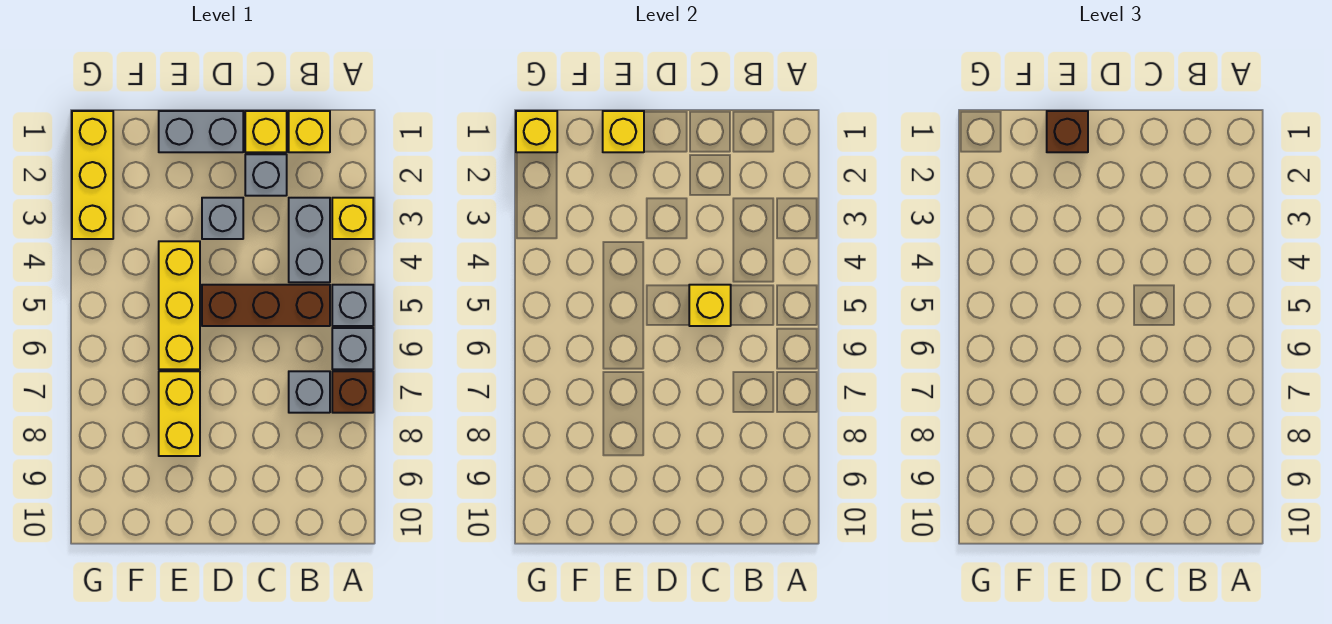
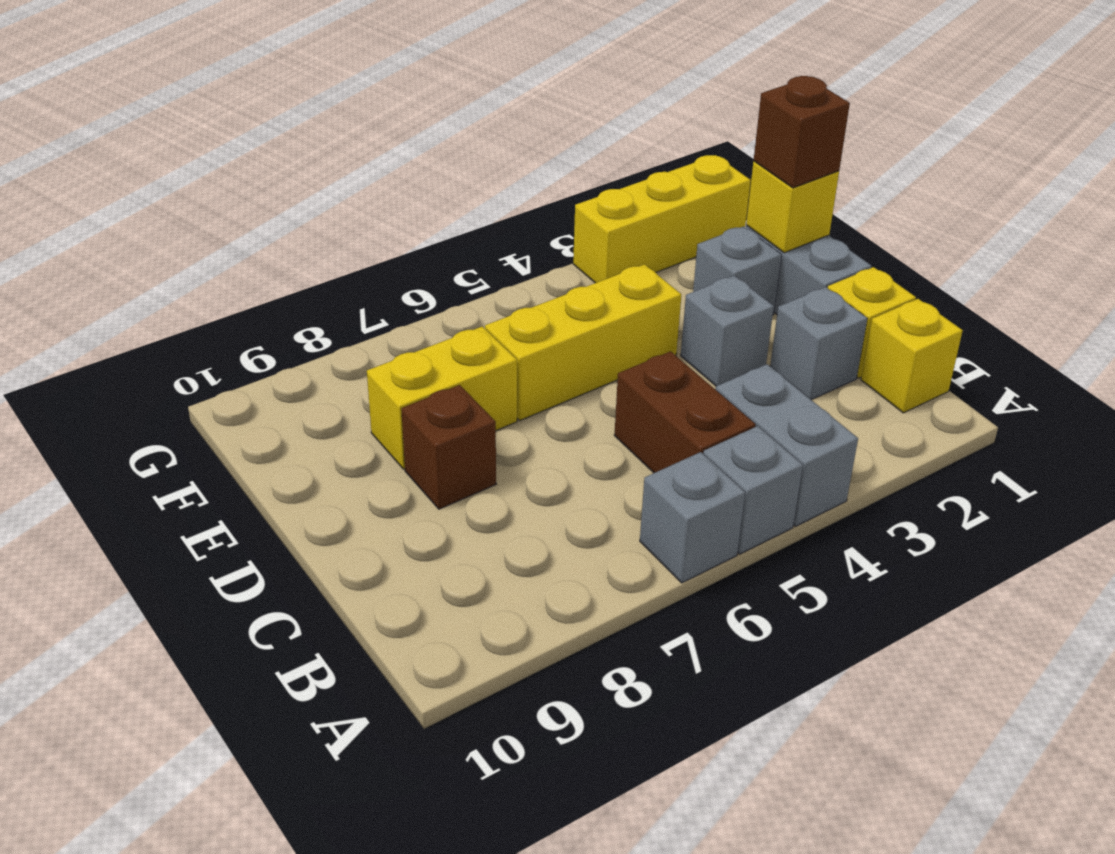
yellow brick A3 level 1 -> none
brown brick A7 level 1 -> brown brick D8 level 1
grey brick B3:B4 level 1 -> grey brick A4:B4 level 1
brown brick B5:D5 level 1 -> brown brick B5:C5 level 1
grey brick B7 level 1 -> grey brick E2 level 1
yellow brick C5 level 2 -> none
yellow brick G1 level 2 -> none

